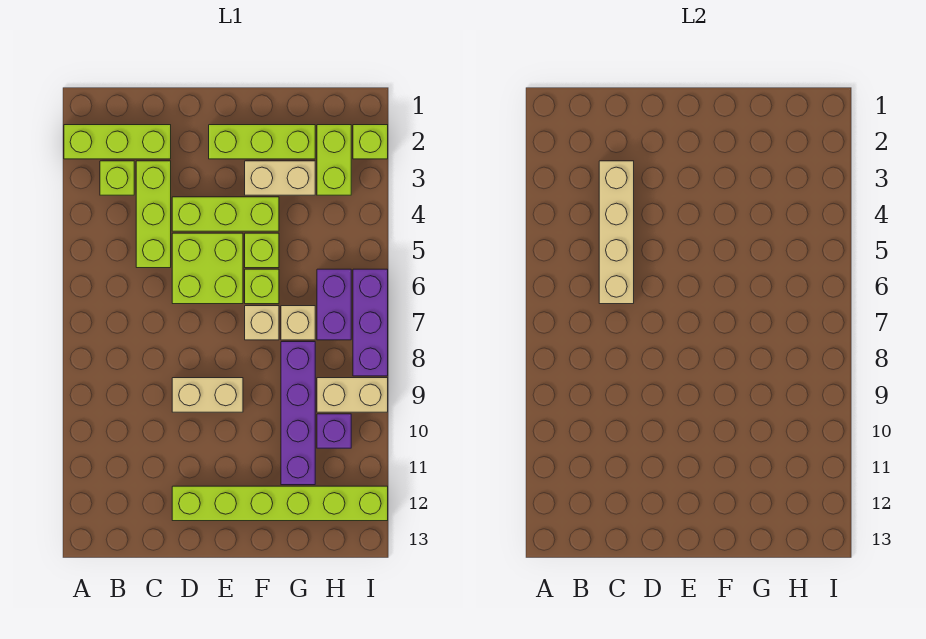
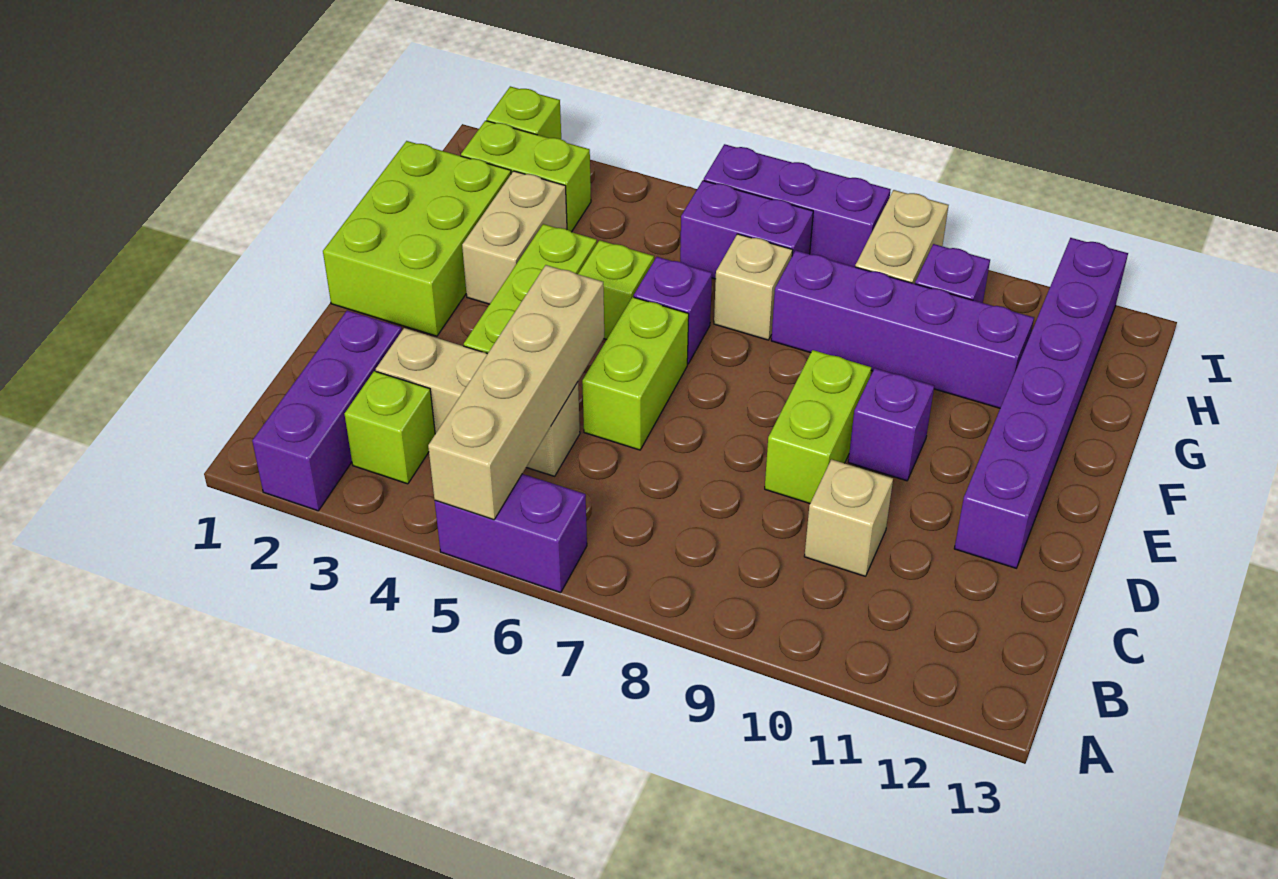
lime brick A2:C2 level 1 -> purple brick A2:C2 level 1
none -> purple brick A5:A6 level 1
lime brick C3:C5 level 1 -> tan brick C3:C5 level 1
tan brick C3:C6 level 2 -> tan brick A5:D5 level 2
lime brick D5:E6 level 1 -> lime brick D6:E6 level 1
tan brick D9:E9 level 1 -> lime brick D9:E9 level 1
lime brick D12:I12 level 1 -> purple brick D12:I12 level 1
lime brick E2:G2 level 1 -> lime brick E1:G2 level 1
none -> purple brick E10 level 1
lime brick F6 level 1 -> purple brick F6 level 1
tan brick F7 level 1 -> tan brick C10 level 1

